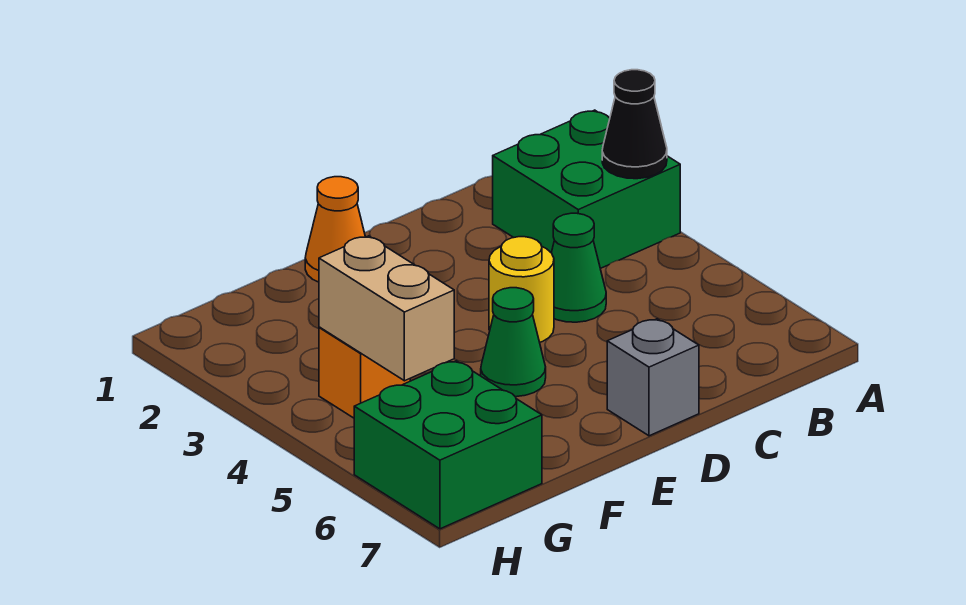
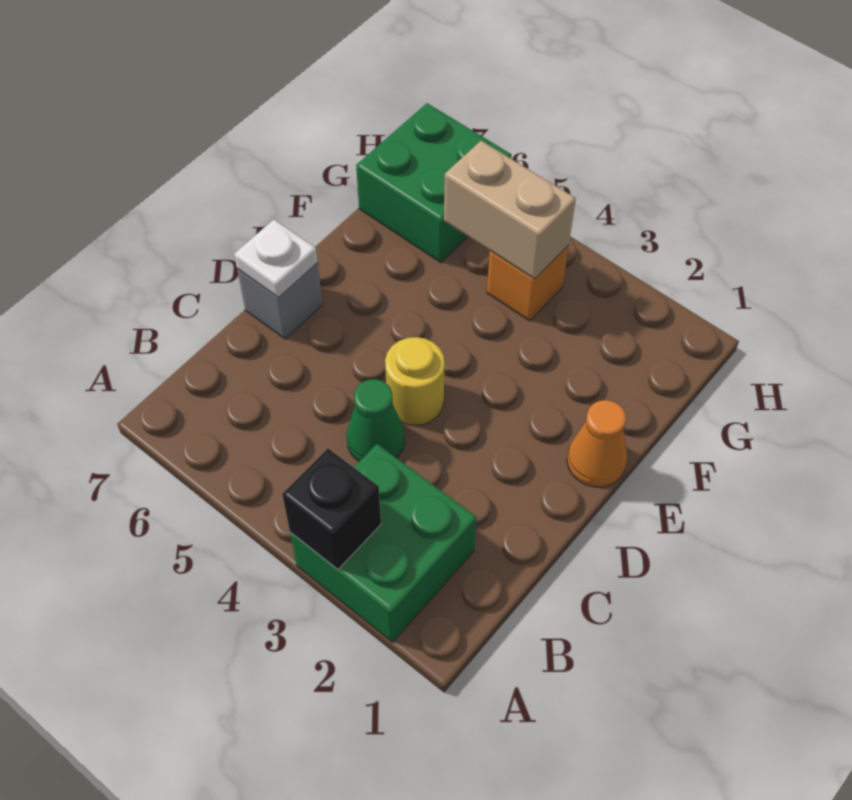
black cone A3 level 2 -> black brick A3 level 2
none -> white plate D7 level 2
green cone E5 level 1 -> none

